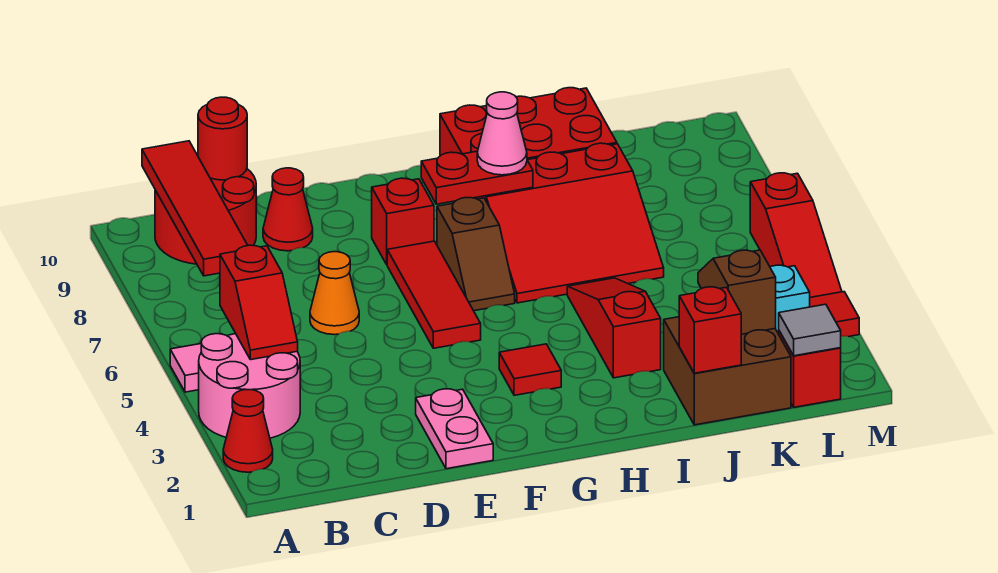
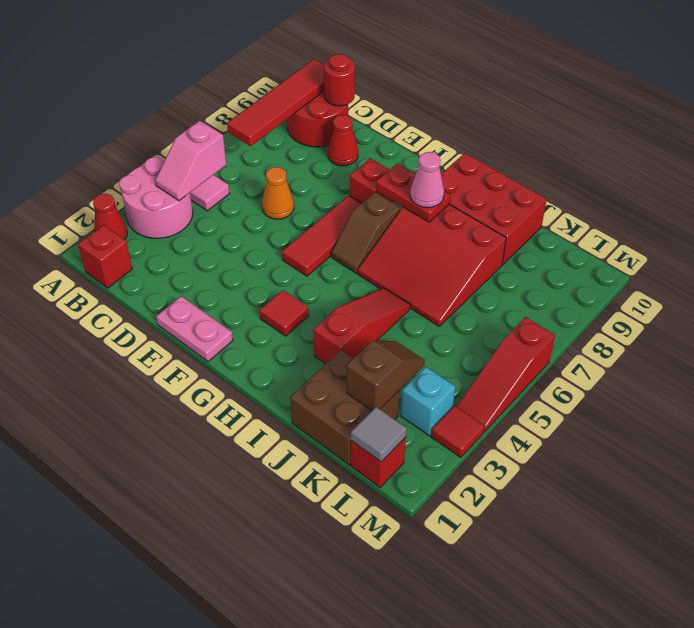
red slope B4:B5 level 2 top 5 -> pink slope B4:B5 level 2 top 5
pink plate E1:E2 level 1 -> pink plate E1:F1 level 1
red brick J1 level 2 -> red brick B1 level 1

